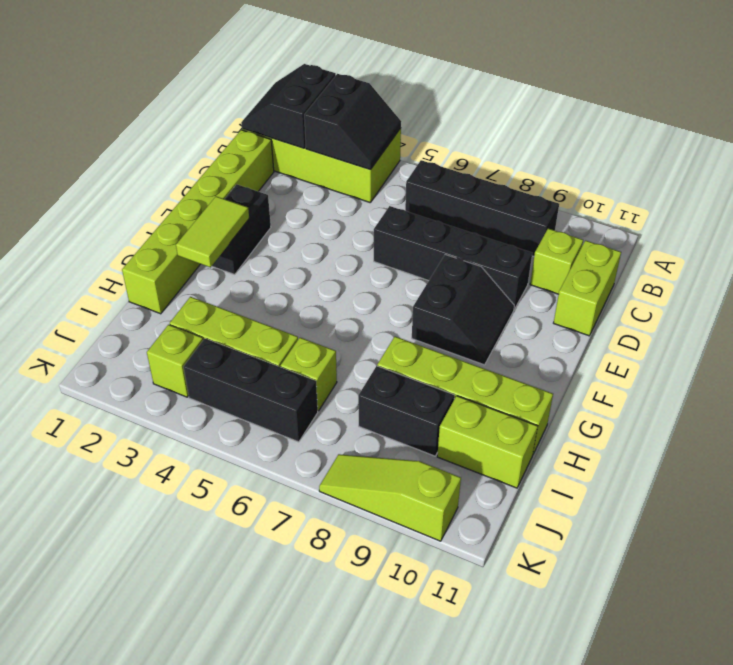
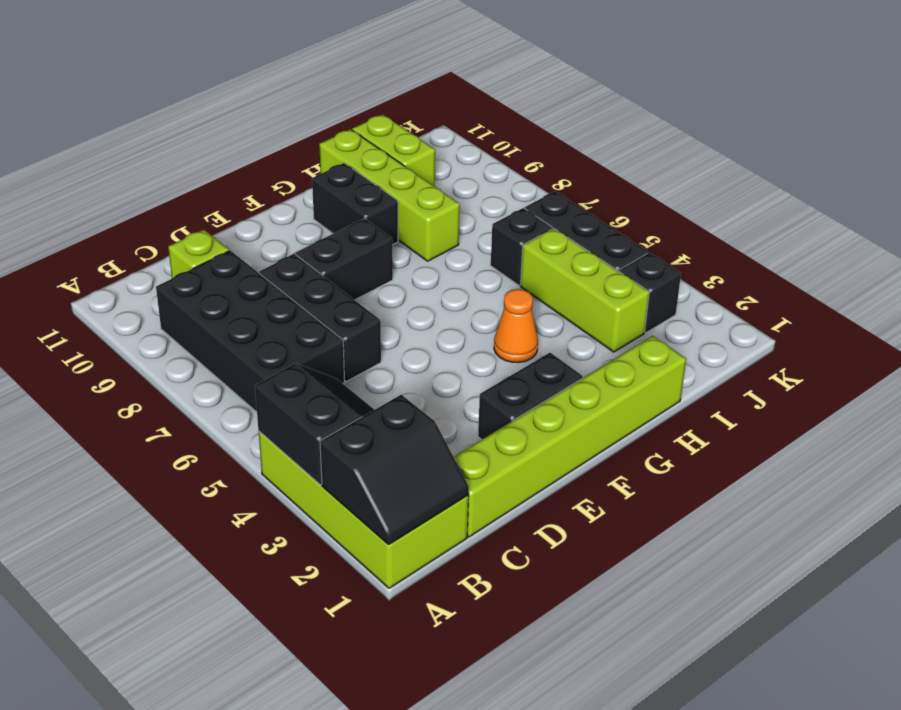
black slope A3:B4 level 2 top 3 -> black slope A3:B4 level 2 top A
black brick B6:B9 level 1 -> black brick B6:C9 level 1
lime brick C11:D11 level 1 -> none
black brick D6:D9 level 1 -> black brick D6:D8 level 1
lime tile F2:G2 level 2 -> none
none -> orange cone G4 level 1
lime brick I6 level 1 -> black brick I6 level 1
black brick I8:I9 level 1 -> black brick G9:G10 level 1
lime brick J3 level 1 -> black brick J3 level 1
lime slope K8:K10 level 1 top 10 -> none

